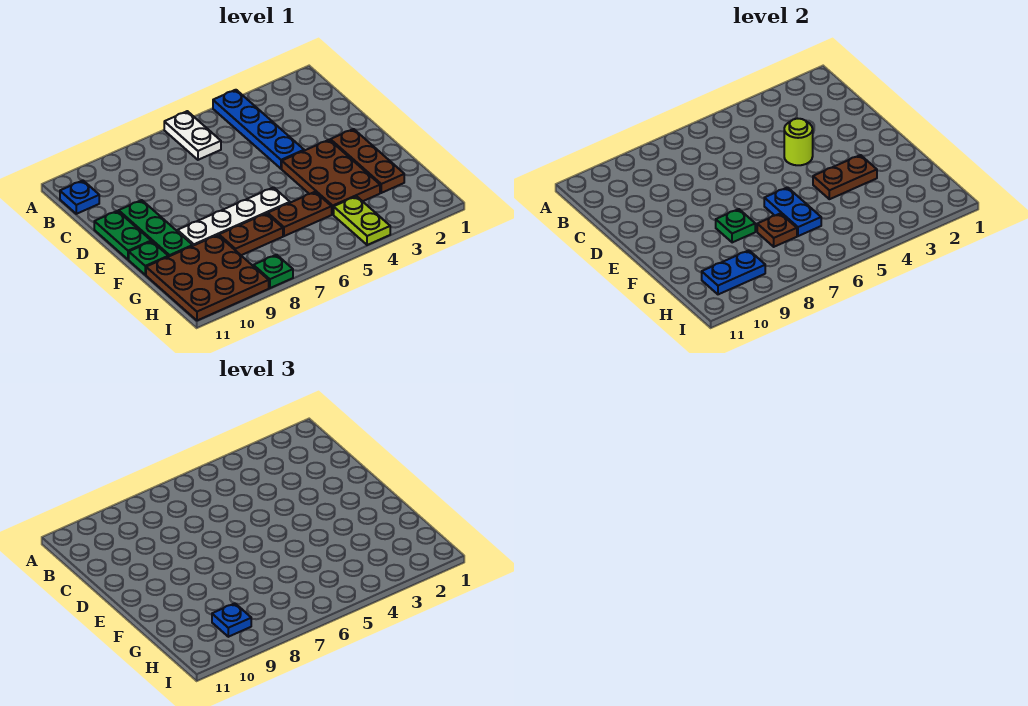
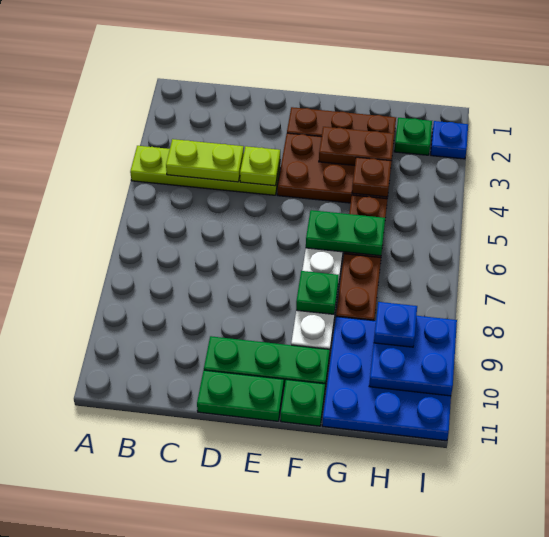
blue plate A4:D4 level 1 -> lime plate A4:D4 level 1
white plate A6:B6 level 1 -> none
blue plate B11 level 1 -> blue plate I2 level 1
lime round brick D4 level 2 -> lime plate D4 level 2
brown plate F3:F4 level 2 -> brown plate F3:G3 level 2
blue plate F6:G6 level 2 -> green plate F6:G6 level 2
brown plate G7 level 2 -> brown plate G4 level 2
brown plate G9:I11 level 1 -> blue plate G9:I11 level 1
lime plate H4:I4 level 1 -> lime plate B4:C4 level 2
blue plate H9:H10 level 2 -> blue plate H9:I10 level 2
green plate I8 level 1 -> green plate H2 level 1

